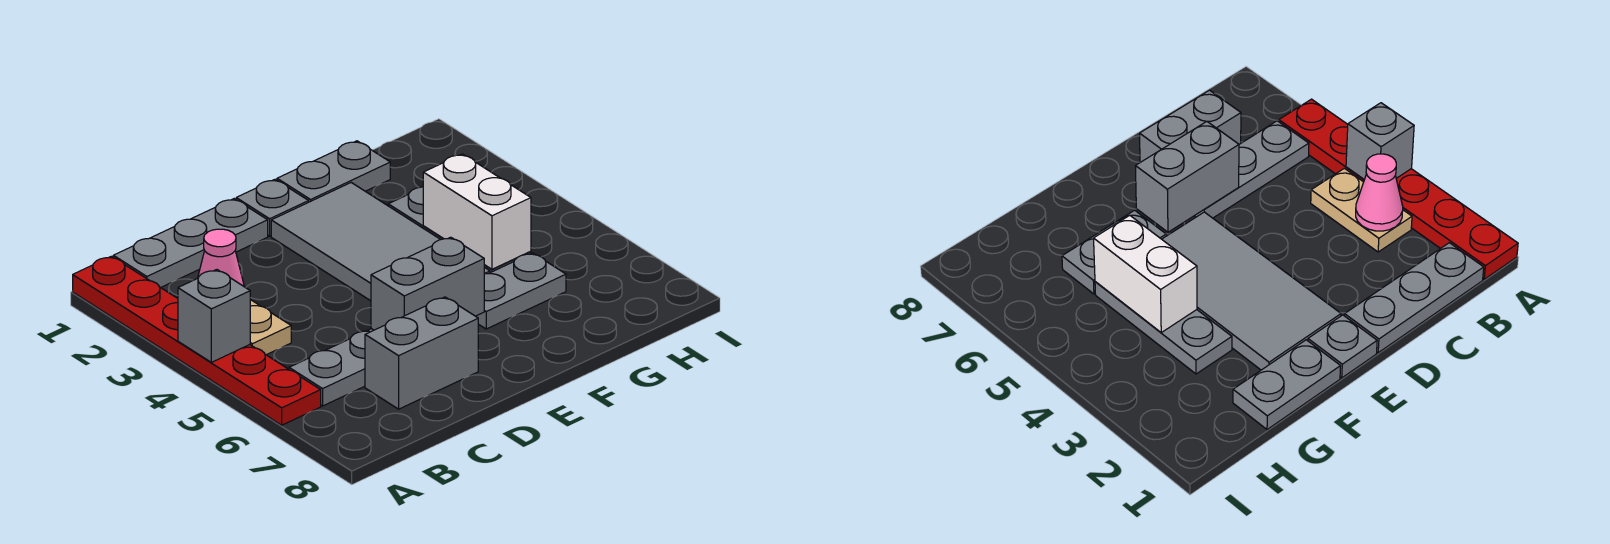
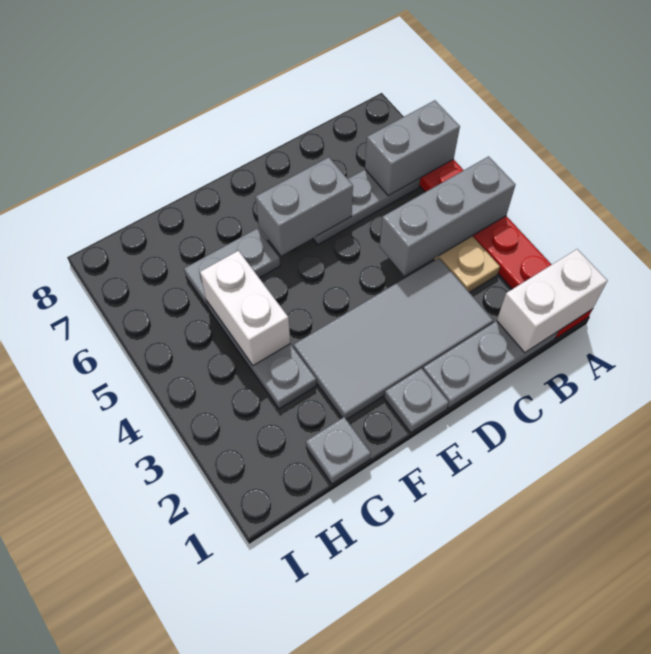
none -> white brick A1:B1 level 2
grey brick A4 level 2 -> grey brick A4:C4 level 2
pink cone B3 level 2 -> none
grey brick C7:D7 level 1 -> grey brick A6:B6 level 2
grey tile E2:F5 level 1 -> grey tile C2:F3 level 1
grey plate F1:G1 level 1 -> grey plate G1 level 1

